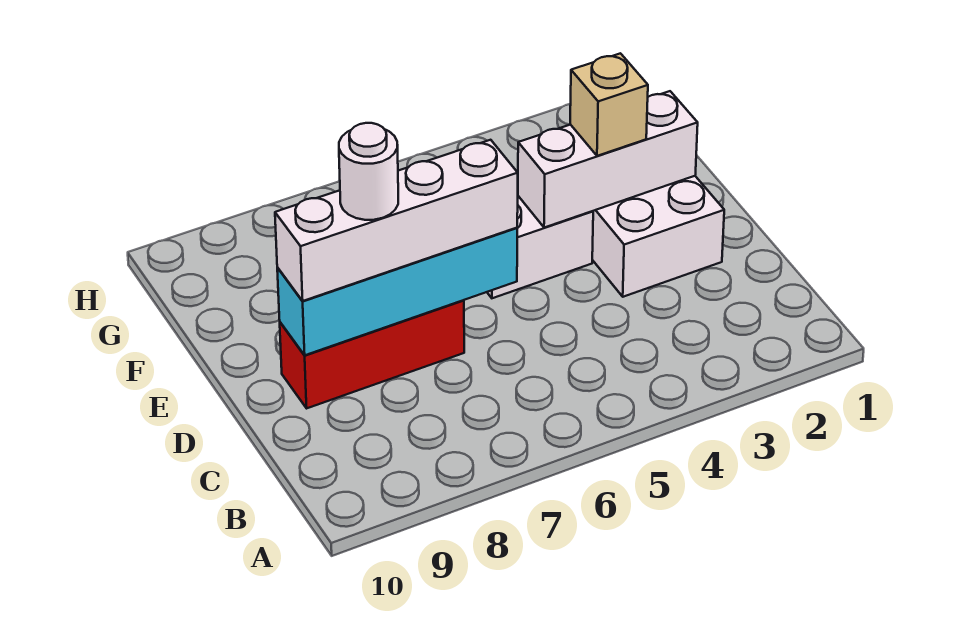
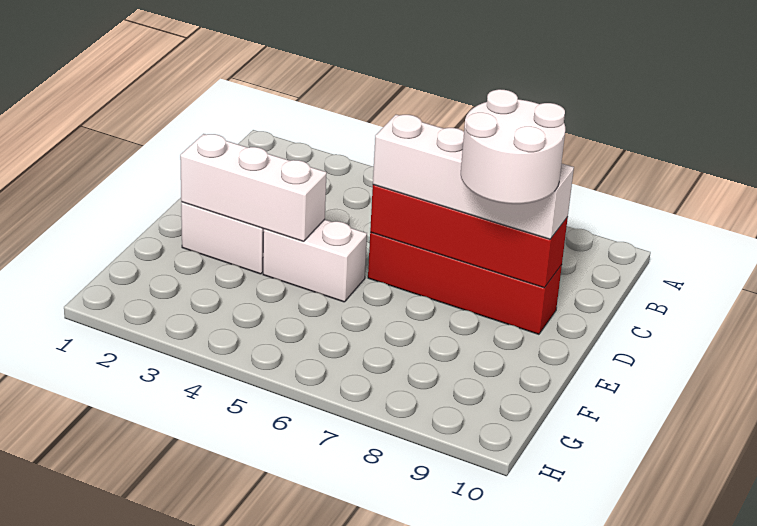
cyan brick D6:D9 level 2 -> red brick D6:D9 level 2
red brick D7:D9 level 1 -> red brick D6:D9 level 1
white round brick D8 level 4 -> white round brick D8:E9 level 4
tan brick E3 level 3 -> none

